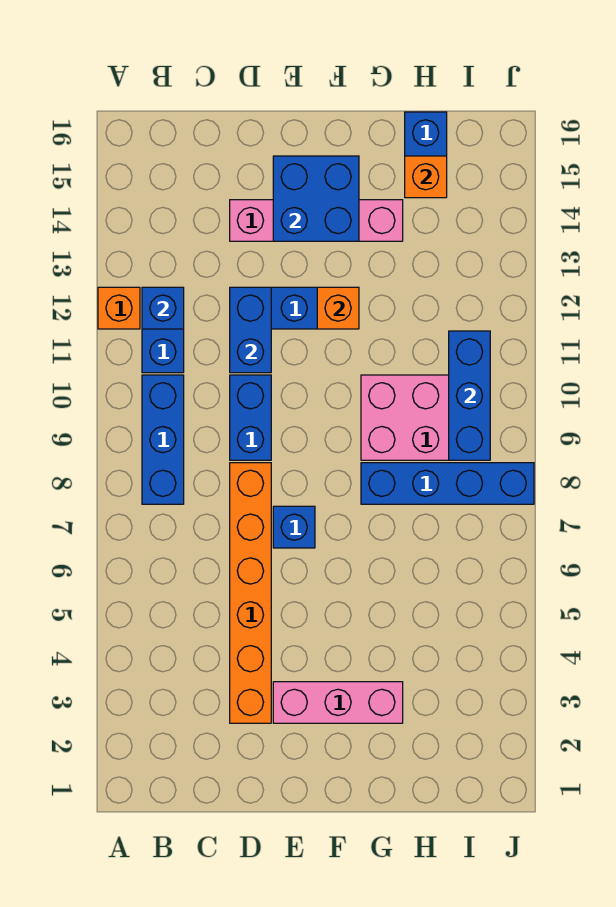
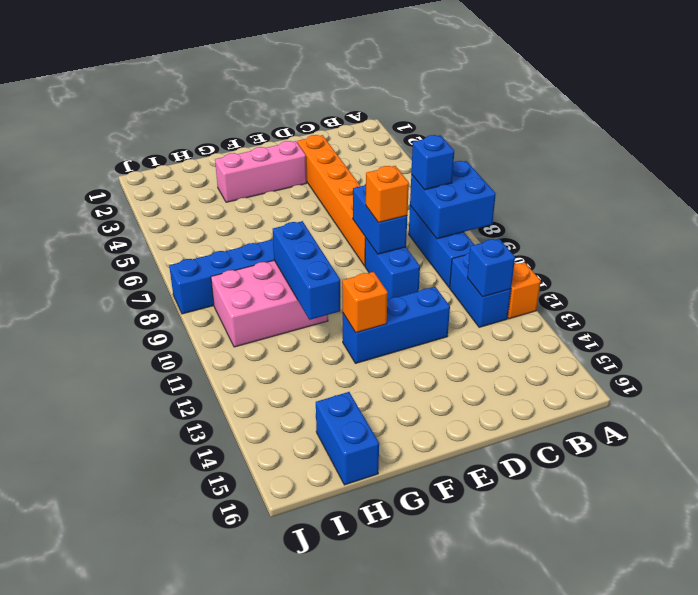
blue brick D11:D12 level 2 -> blue brick D8:D9 level 2
pink brick D14:G14 level 1 -> none
blue brick E7 level 1 -> blue brick B8 level 3
blue brick E14:F15 level 2 -> blue brick A8:B9 level 2
orange brick H15 level 2 -> orange brick D9 level 3
blue brick I9:I11 level 2 -> blue brick G9:G11 level 2

